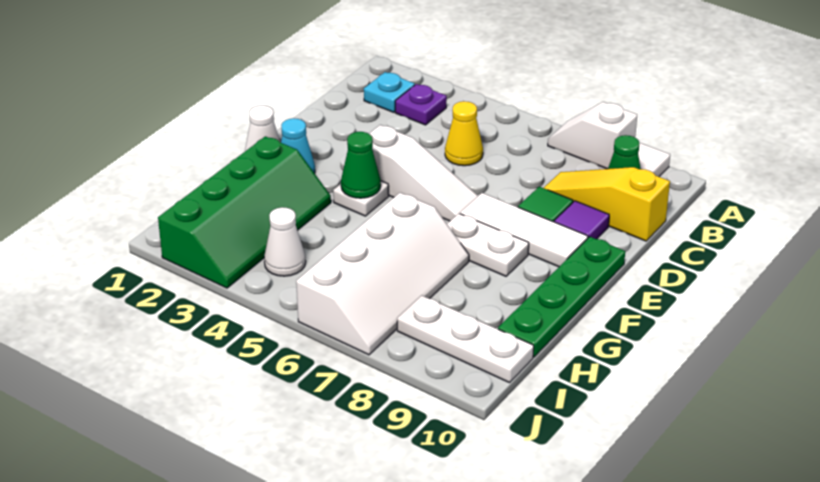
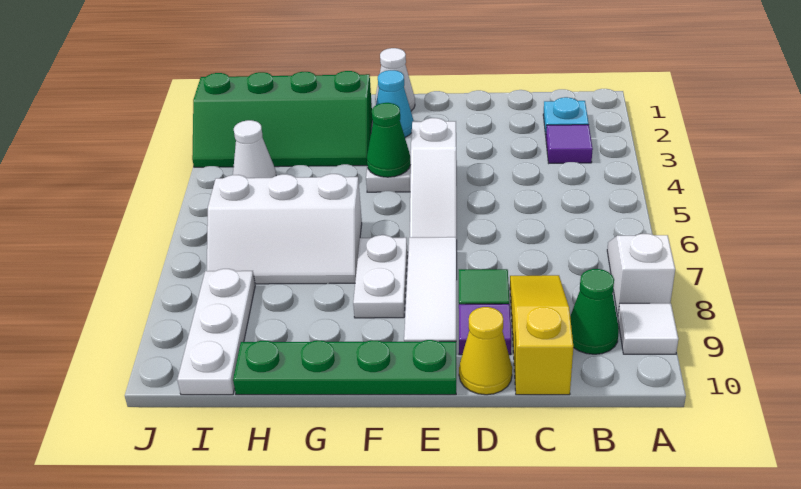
purple plate B3 level 1 -> purple tile B3 level 1
yellow cone C5 level 1 -> yellow cone D10 level 1
white slope G6:J7 level 1 top 6 -> white slope G6:I7 level 1 top 6

